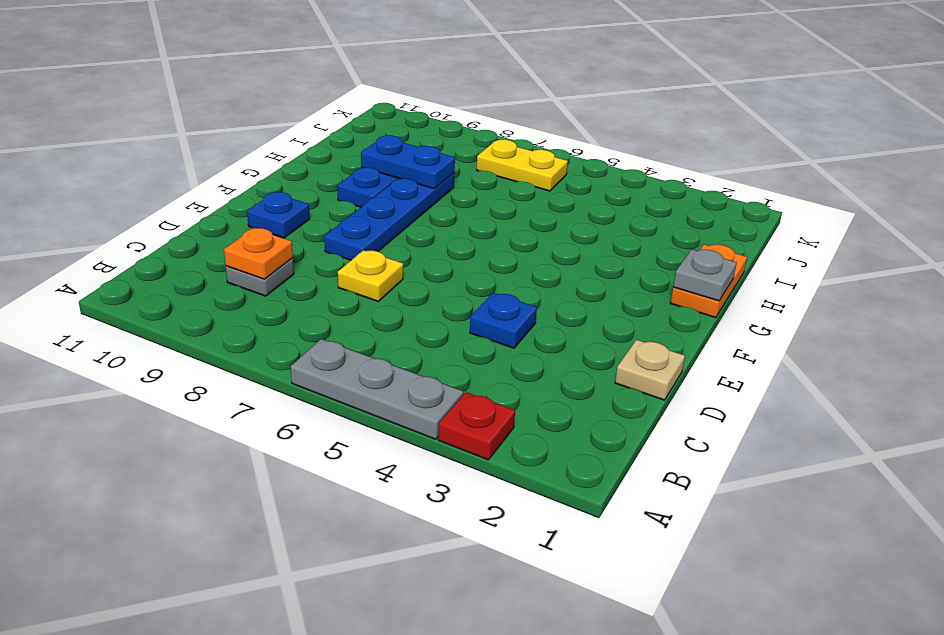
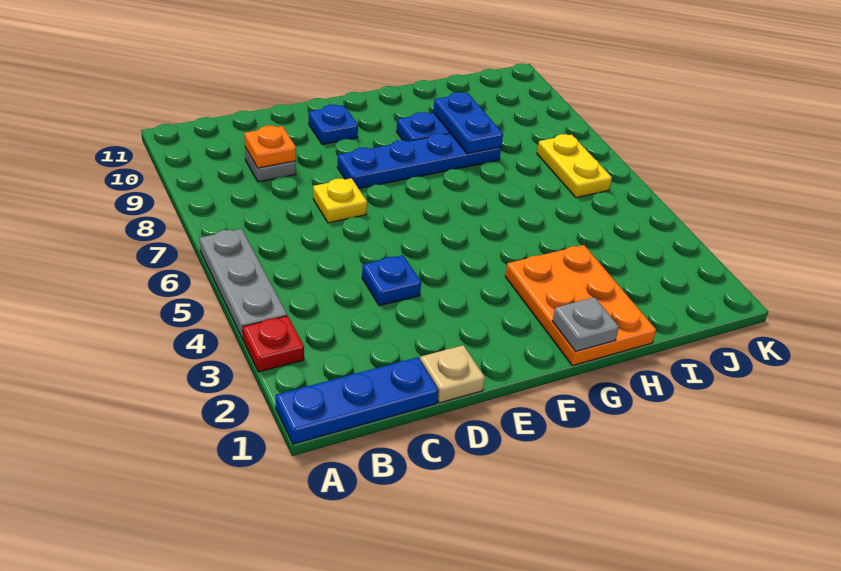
none -> blue plate A1:C1 level 1
orange plate G1:H1 level 1 -> orange plate G1:H3 level 1

